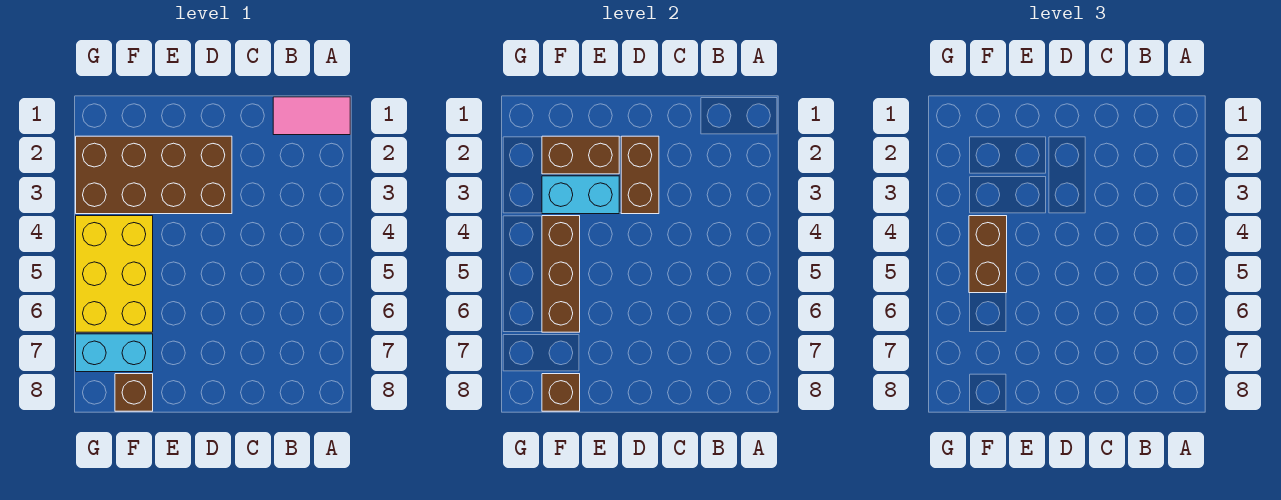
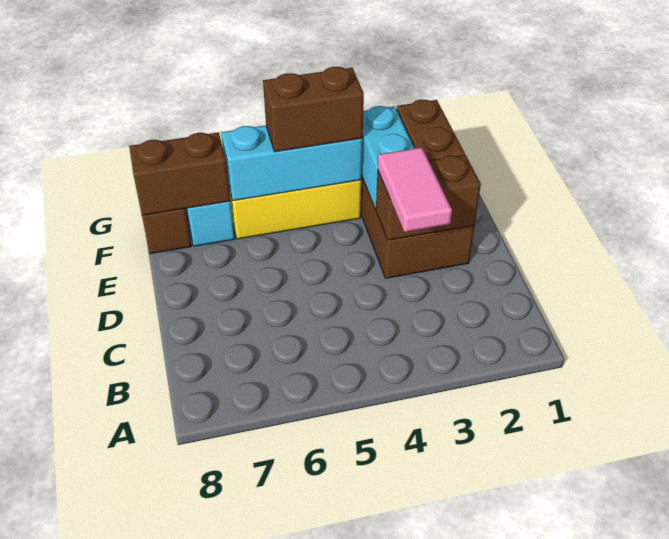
pink tile A1:B1 level 1 -> pink tile C3:D3 level 3
brown brick F4:F6 level 2 -> cyan brick F4:F6 level 2
brown brick F8 level 2 -> brown brick F7:F8 level 2

